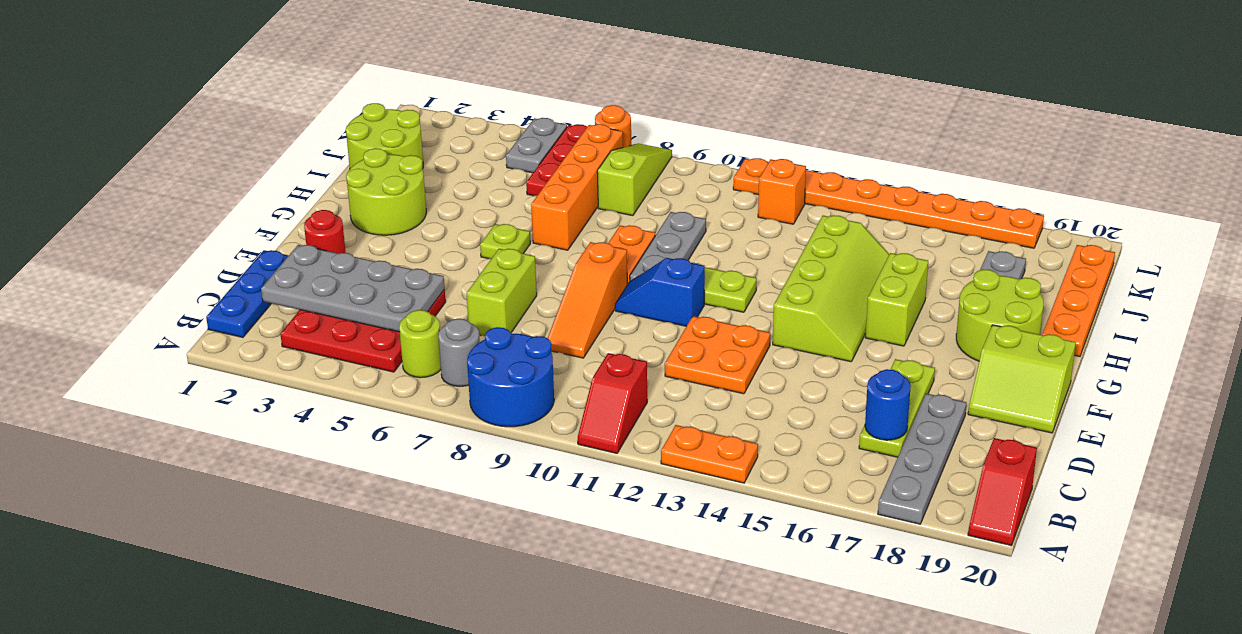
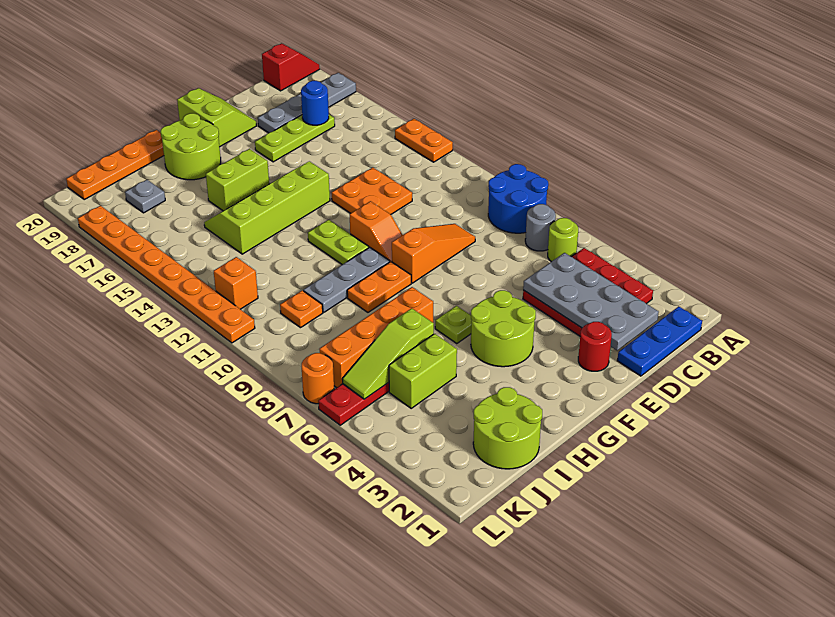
red slope A11:B11 level 1 top B -> none
lime brick D7:E7 level 1 -> lime brick I5:J5 level 1
blue slope F10:F11 level 1 top 11 -> orange slope F10:F11 level 1 top 11
lime round brick G2:H3 level 1 -> lime round brick F4:G5 level 1
lime slope J8:L8 level 1 top J -> lime slope I6:K6 level 2 top I
none -> orange plate J10 level 1
grey plate K5:L5 level 1 -> none

